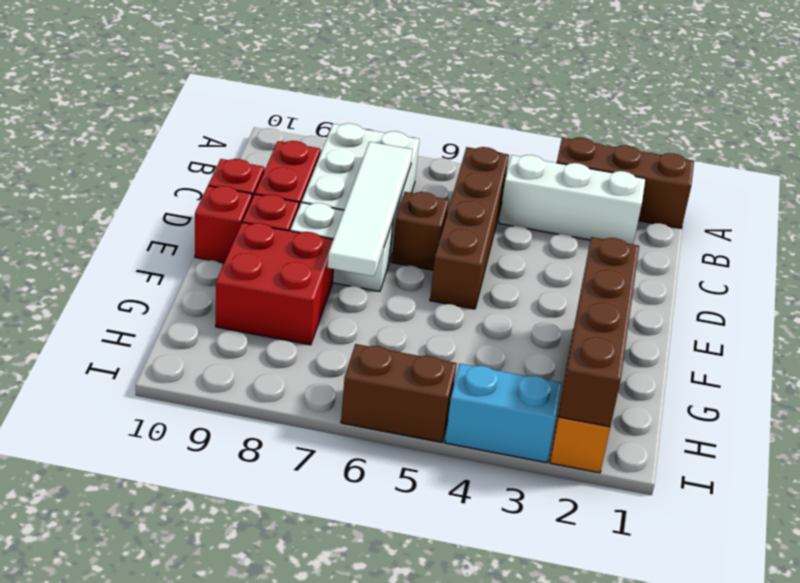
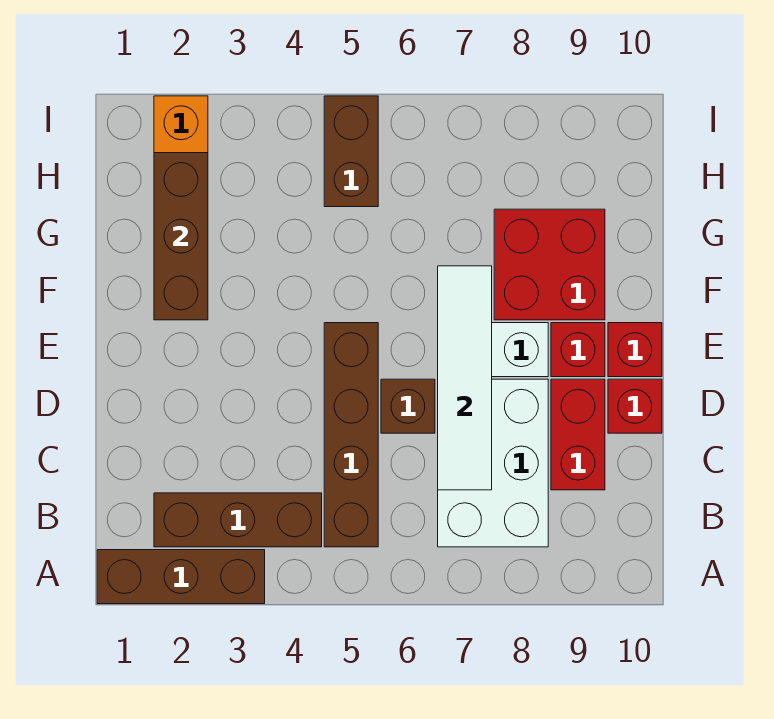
white brick B2:B4 level 1 -> brown brick B2:B4 level 1
brown brick F2:I2 level 2 -> brown brick F2:H2 level 2
cyan brick I3:I4 level 1 -> none
brown brick I5:I6 level 1 -> brown brick H5:I5 level 1

